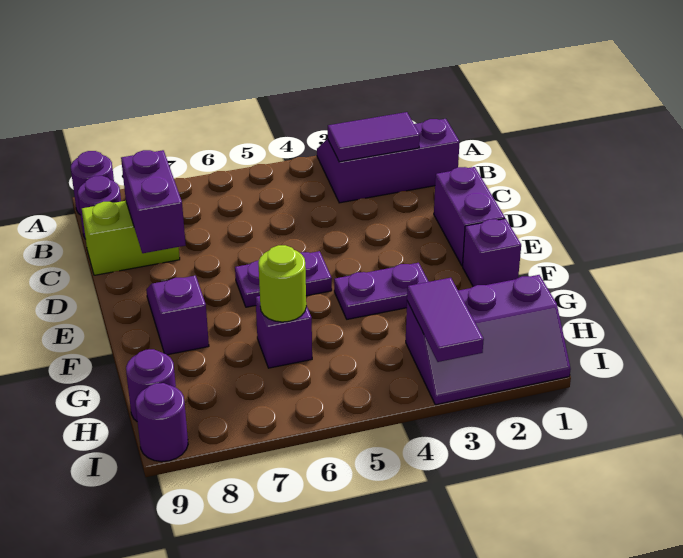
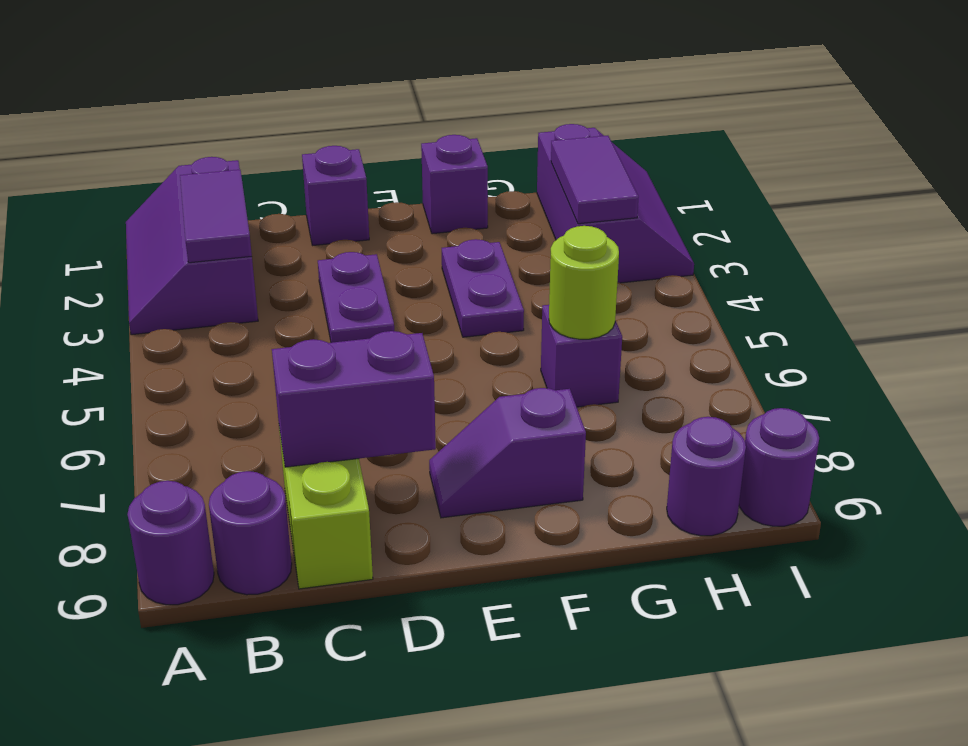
purple brick D1:E1 level 1 -> purple brick D1 level 1
purple plate E5:E6 level 1 -> purple plate D3:D4 level 1
purple tile H3:I3 level 2 -> purple tile H2:H3 level 2

